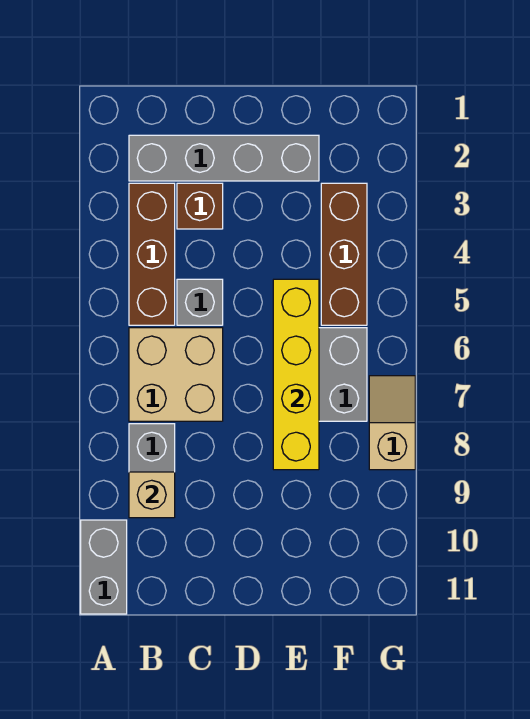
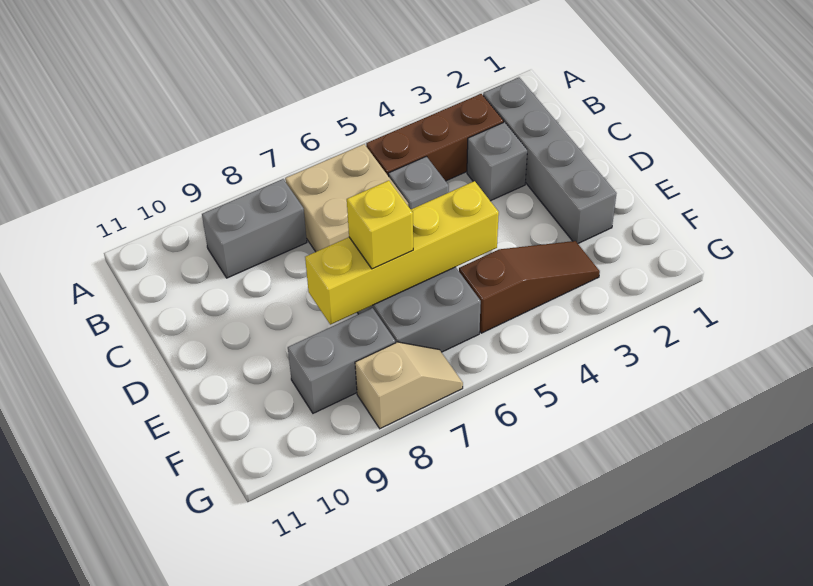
grey brick A10:A11 level 1 -> grey brick F8:F9 level 1
tan brick B9 level 2 -> none
brown brick C3 level 1 -> grey brick C3 level 1
none -> yellow brick E7 level 3
brown brick F3:F5 level 1 -> brown slope F3:F5 level 1 top 5

